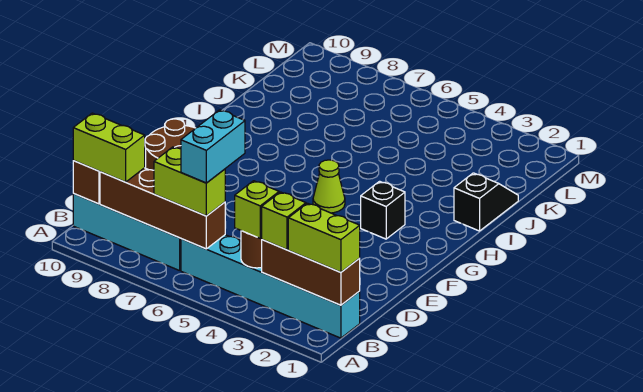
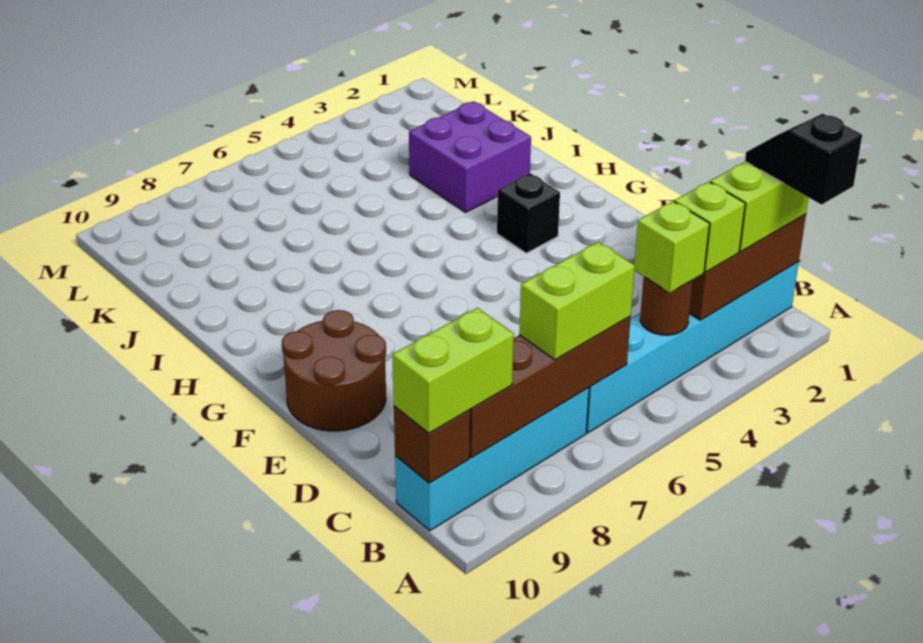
cyan brick B6:C6 level 4 -> none
lime cone G5 level 1 -> none
black slope I1:J1 level 1 top I -> black slope A1:B1 level 4 top A
none -> purple brick I2:J3 level 1

